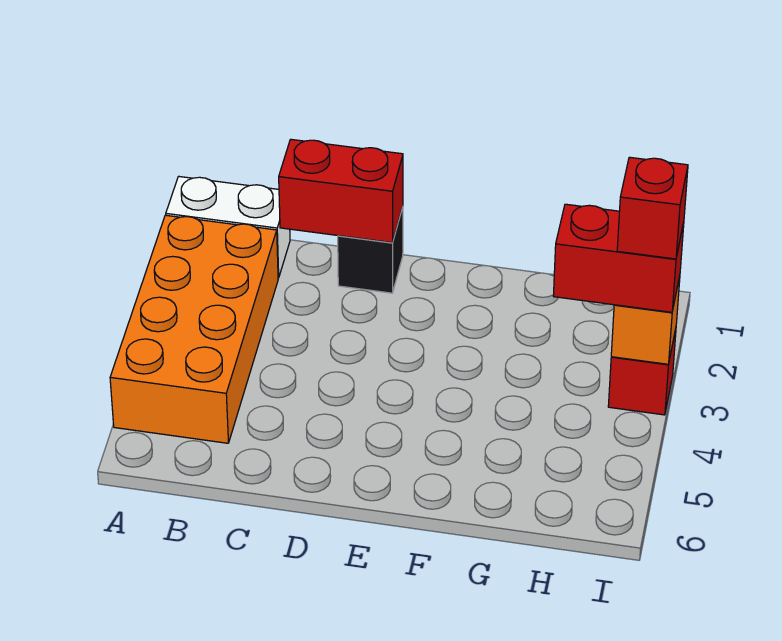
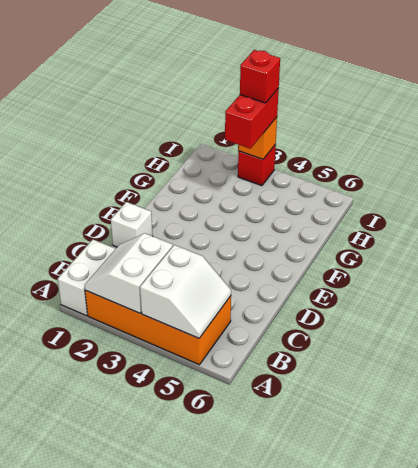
none -> white slope A2:B3 level 2 top 3
none -> white slope A4:B5 level 2 top 4
red brick C1:D1 level 2 -> none
black brick D1 level 1 -> white brick D1 level 1

